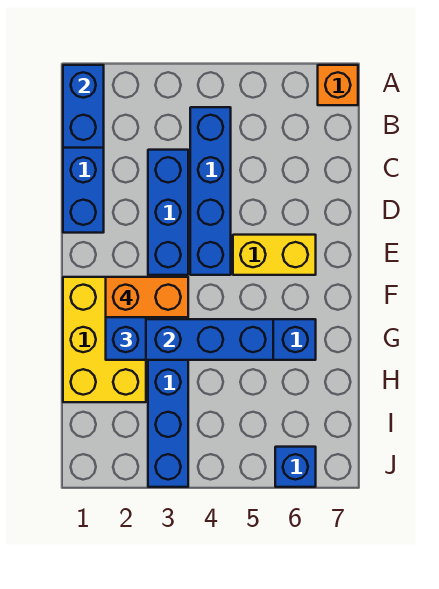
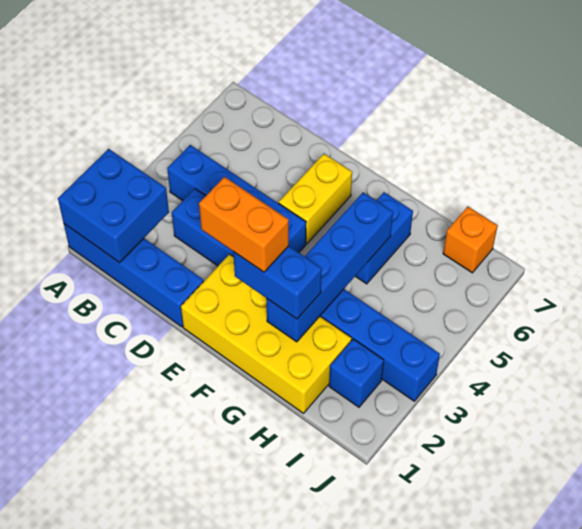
blue brick A1:B1 level 2 -> blue brick A1:B2 level 2
orange brick A7 level 1 -> orange brick I7 level 1
yellow brick F1:H2 level 1 -> yellow brick E1:H2 level 1
orange brick F2:F3 level 4 -> orange brick E2:F2 level 4
blue brick J6 level 1 -> blue brick I2 level 1

